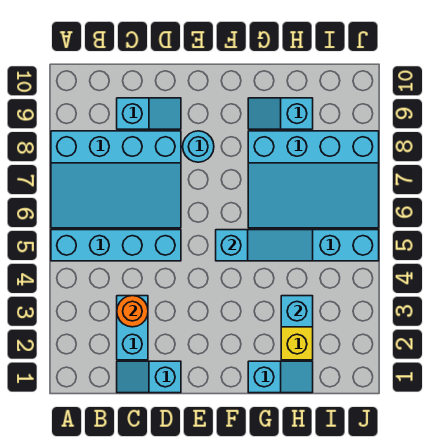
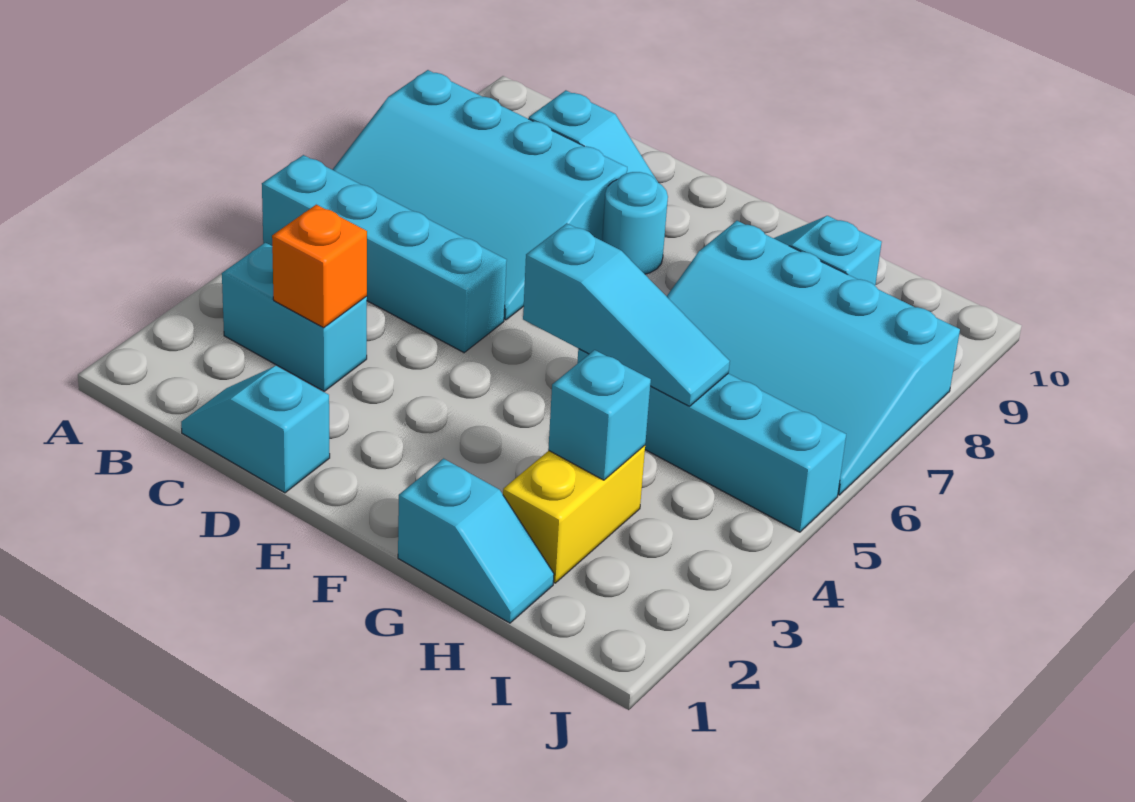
cyan brick C2:C3 level 1 -> cyan brick B3:C3 level 1
orange round brick C3 level 2 -> orange brick C3 level 2

